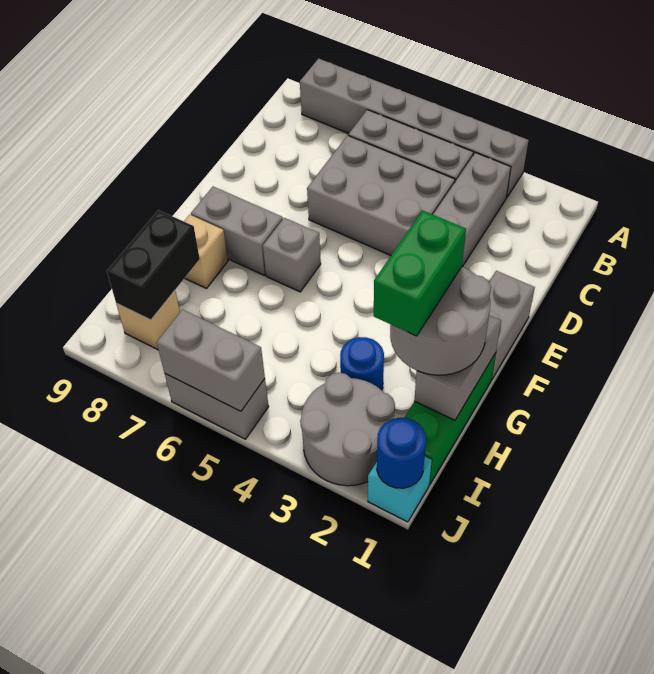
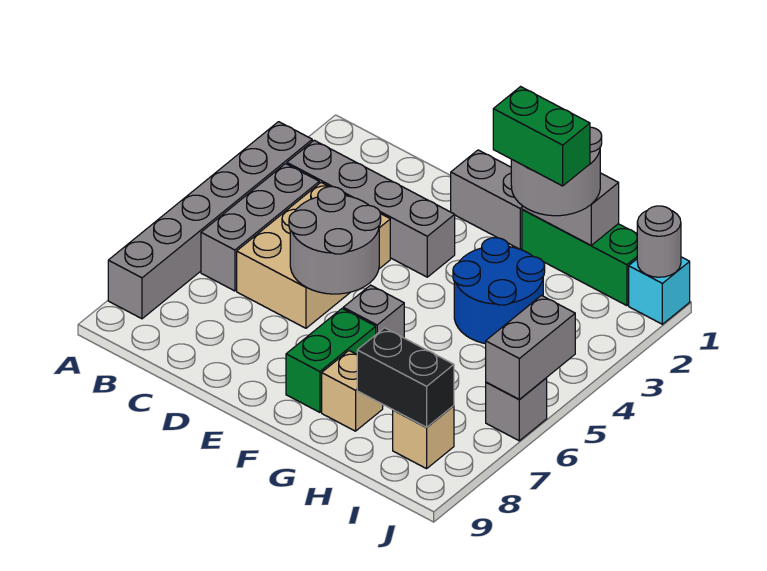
grey brick C4:D6 level 1 -> tan brick C4:D6 level 1
grey brick F7:F8 level 1 -> green brick F7:F8 level 1
blue round brick H3 level 1 -> blue round brick G3:H4 level 1
grey round brick I2:J3 level 1 -> grey round brick D5:E6 level 2
blue round brick J1 level 2 -> grey round brick J1 level 2
grey brick J5:J6 level 1 -> grey brick J6 level 1

